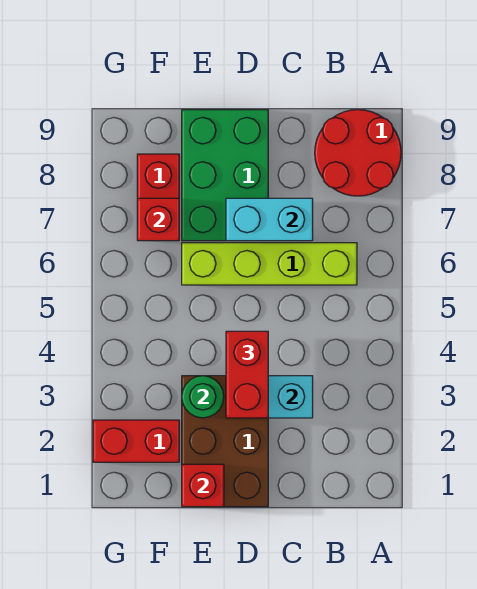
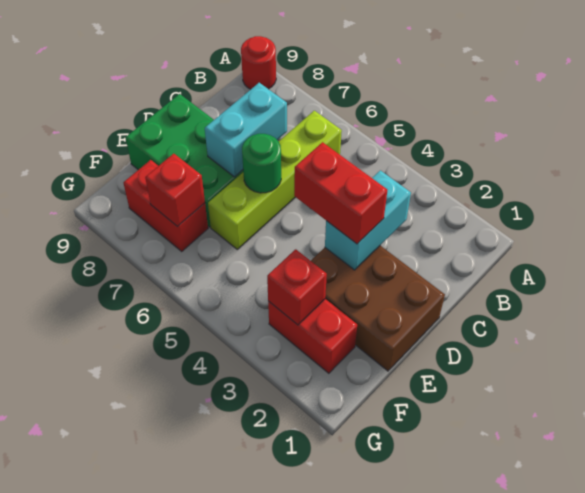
red round brick A8:B9 level 1 -> red round brick A9 level 1
red brick E1 level 2 -> red brick F3 level 2
green round brick E3 level 2 -> green round brick D6 level 2
red brick F2:G2 level 1 -> red brick F2:F3 level 1

